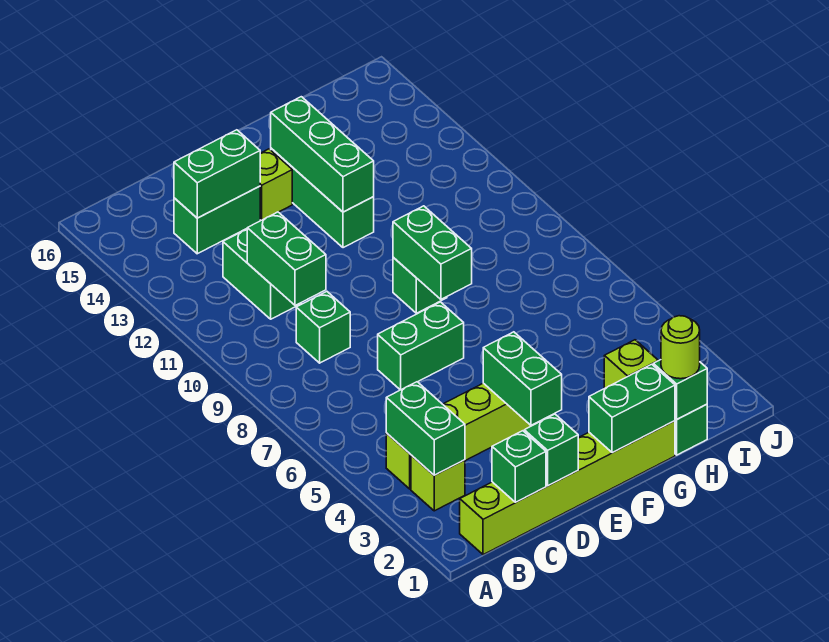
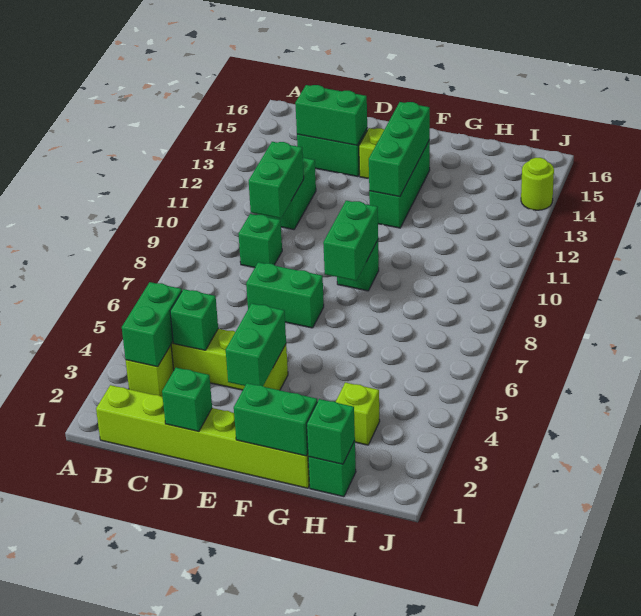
green brick C1 level 2 -> green brick C4 level 2
lime round brick H1 level 3 -> lime round brick J14 level 1

